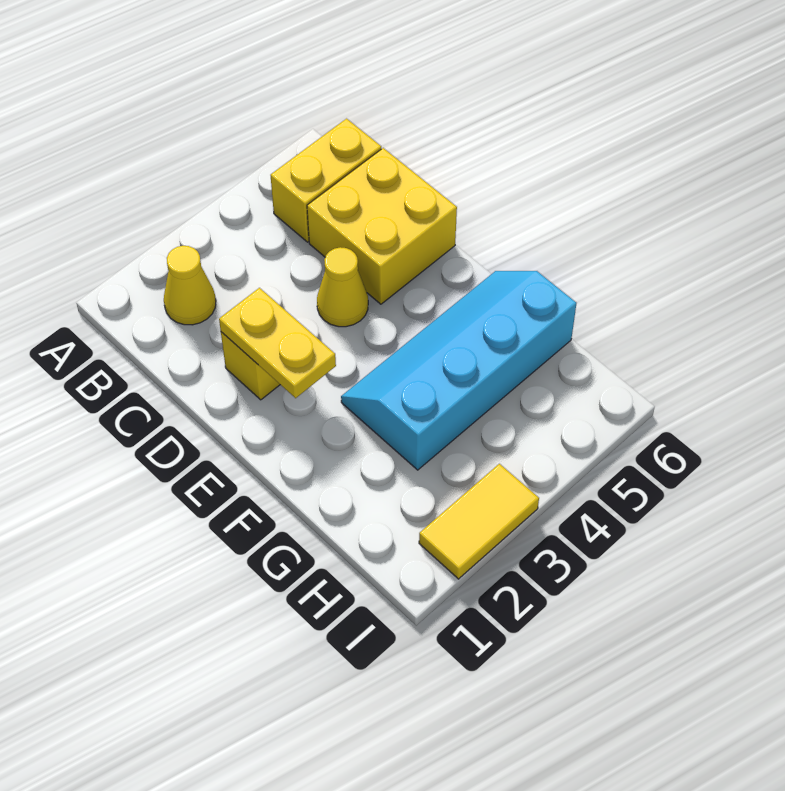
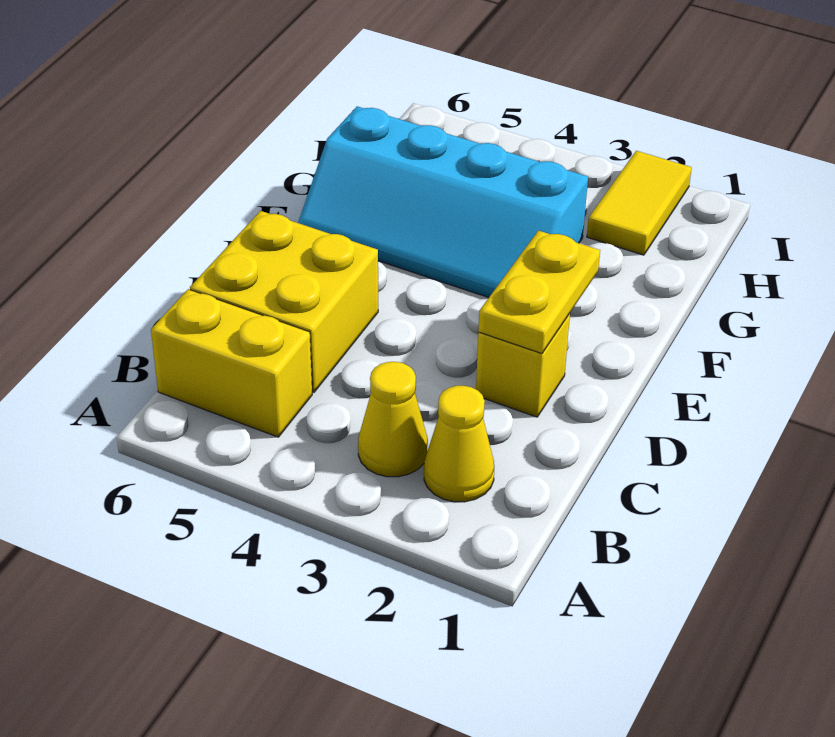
yellow cone D4 level 1 -> yellow cone B3 level 1
yellow tile I2:I3 level 1 -> yellow tile H2:I2 level 1

